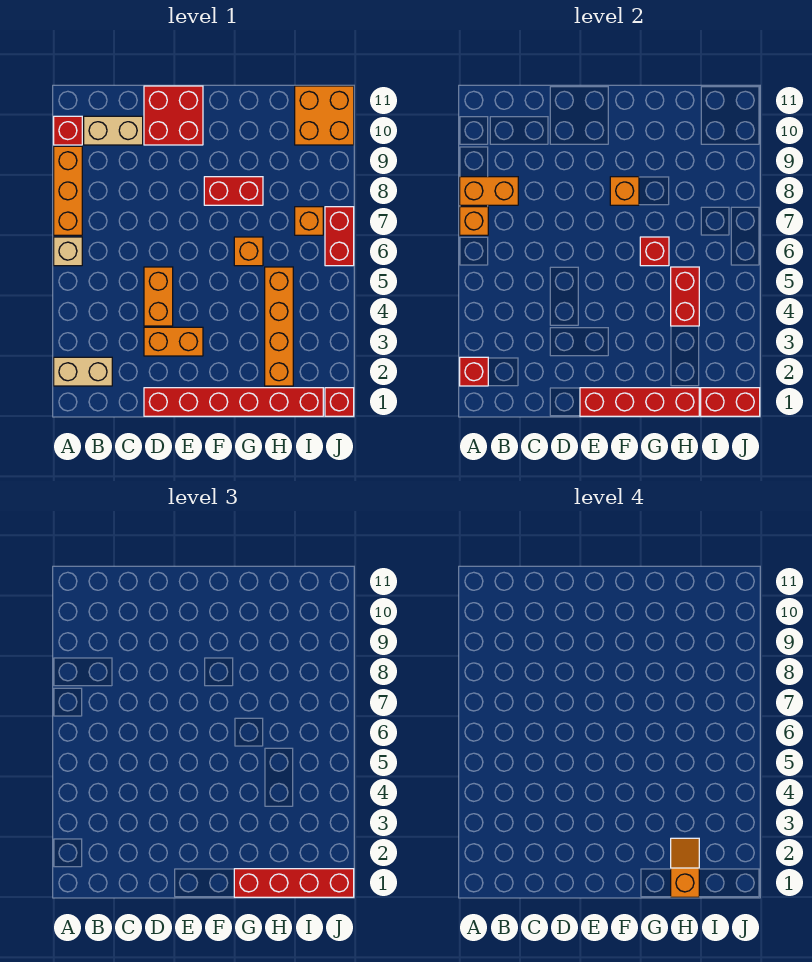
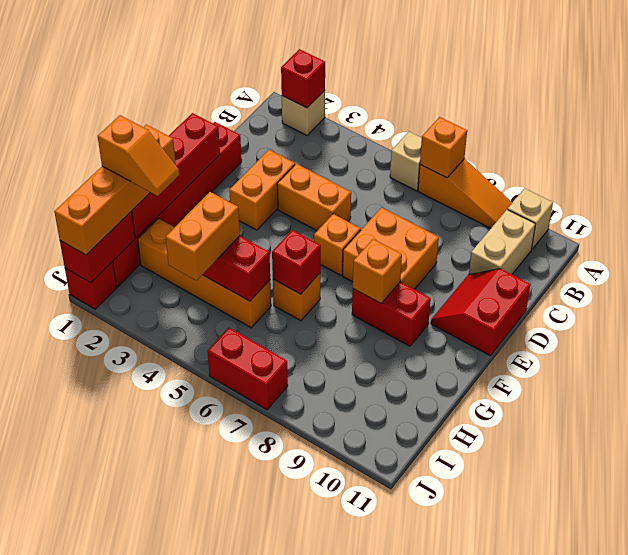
tan brick A2:B2 level 1 -> tan brick A2 level 1
orange brick A7:A9 level 1 -> orange slope A7:A9 level 1 top 7
orange brick A8:B8 level 2 -> orange brick H4:I4 level 3
red brick A10 level 1 -> tan brick A10 level 1
red brick D10:E11 level 1 -> red slope D10:E11 level 1 top 11
red brick F8:G8 level 1 -> red brick F8:F9 level 1
red brick G1:J1 level 3 -> orange brick G1:J1 level 3
orange brick I7 level 1 -> orange brick E6 level 1
orange brick I10:J11 level 1 -> orange brick D7:E8 level 1

